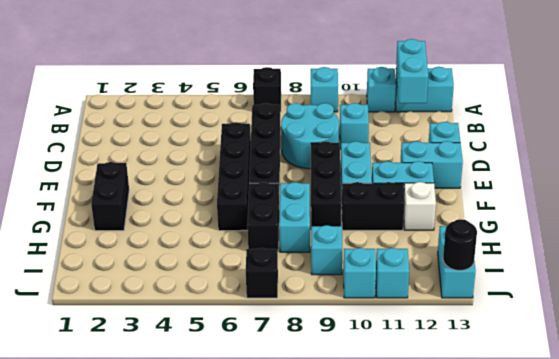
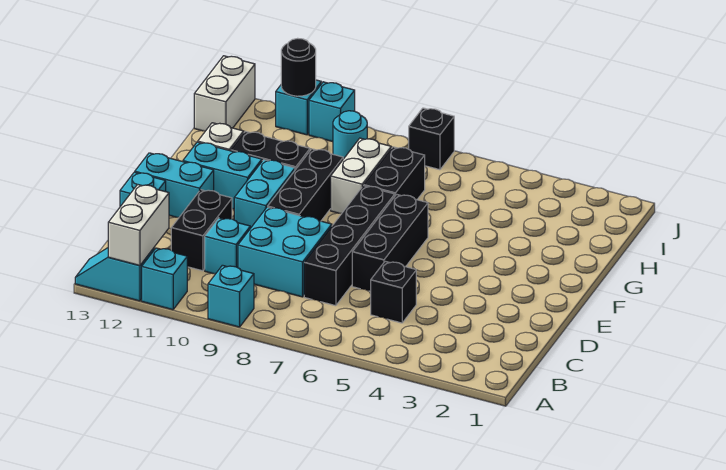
black brick A7 level 1 -> black brick C5 level 1
cyan brick A12:A13 level 1 -> cyan slope A12:A13 level 1 top 12
cyan brick A12:B12 level 2 -> white brick A12:B12 level 2
cyan round brick C8:D9 level 1 -> cyan brick C8:D9 level 1
black brick D6:G6 level 1 -> black brick D6:F6 level 1
black brick F2:G2 level 1 -> black brick C11:D11 level 1
cyan brick G8:H8 level 1 -> white brick G8:H8 level 1
cyan brick I9 level 1 -> cyan round brick I9 level 1
cyan brick I13:J13 level 1 -> white brick I13:J13 level 1
black round brick J13 level 2 -> black round brick J11 level 2

